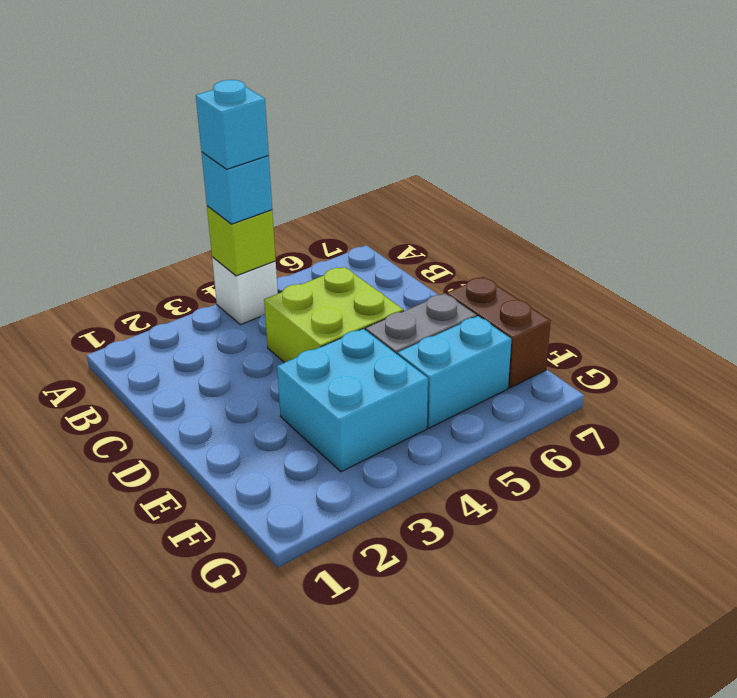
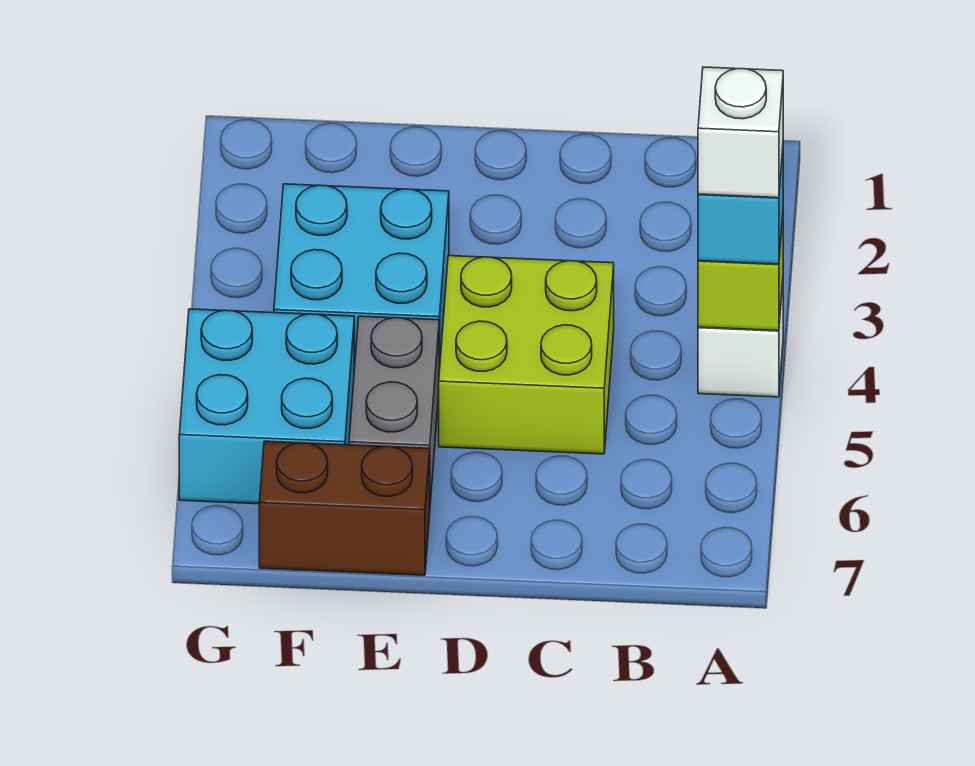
cyan brick A4 level 4 -> white brick A4 level 4
cyan brick F5:F6 level 1 -> cyan brick F5:G6 level 1

